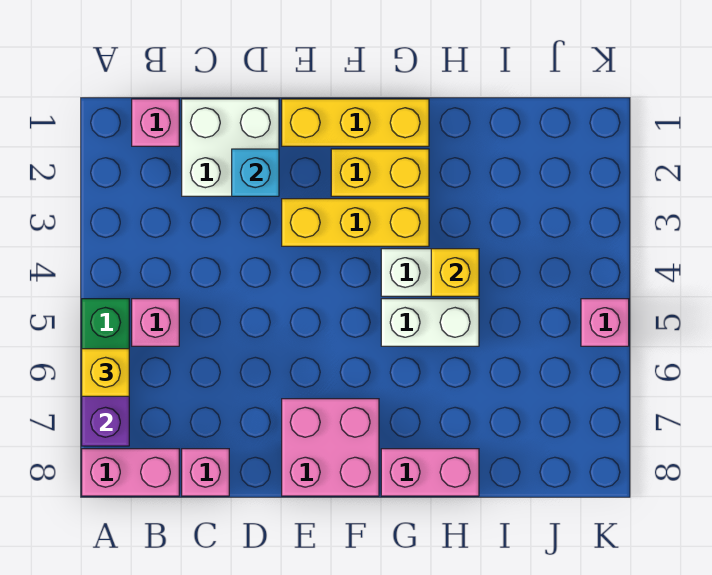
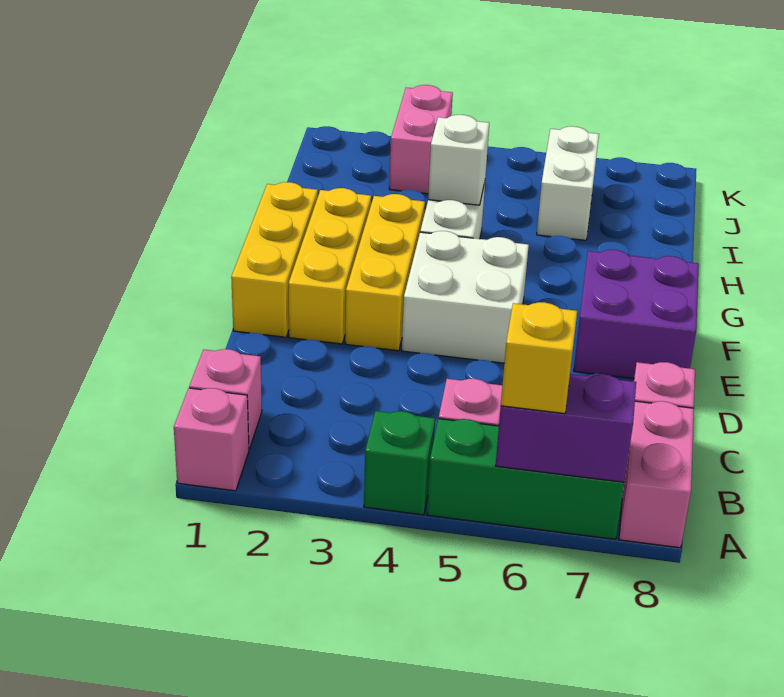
none -> green brick A4 level 1
white brick C1:D2 level 1 -> white brick E4:F5 level 1
cyan brick D2 level 2 -> none
pink brick E7:F8 level 1 -> purple brick E7:F8 level 1
yellow brick F2:G2 level 1 -> yellow brick E2:G2 level 1
white brick G5:H5 level 1 -> white brick I6:J6 level 1
pink brick G8:H8 level 1 -> pink brick J3:K3 level 1
yellow brick H4 level 2 -> white brick H4 level 2
pink brick K5 level 1 -> pink brick A1 level 1

